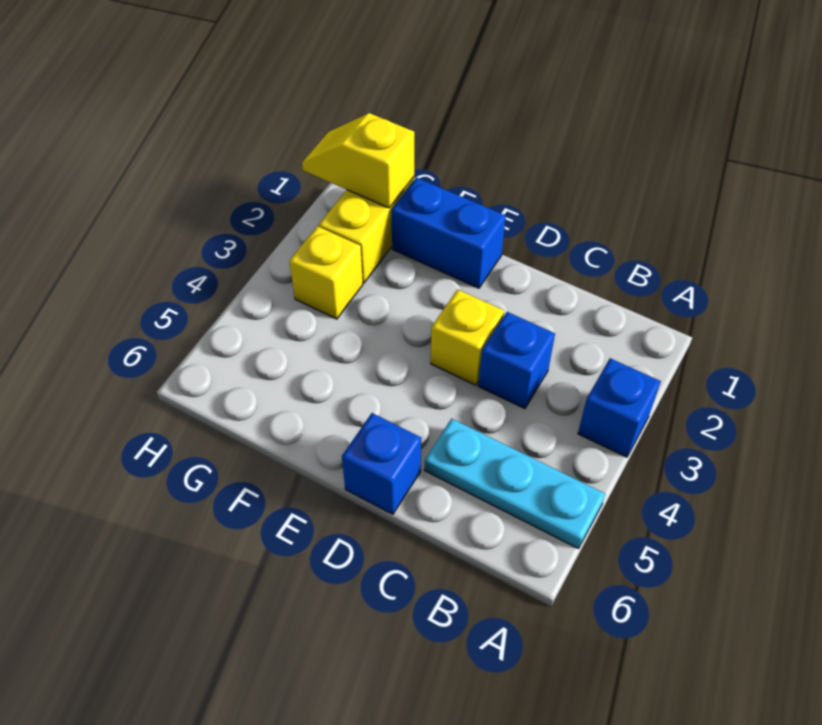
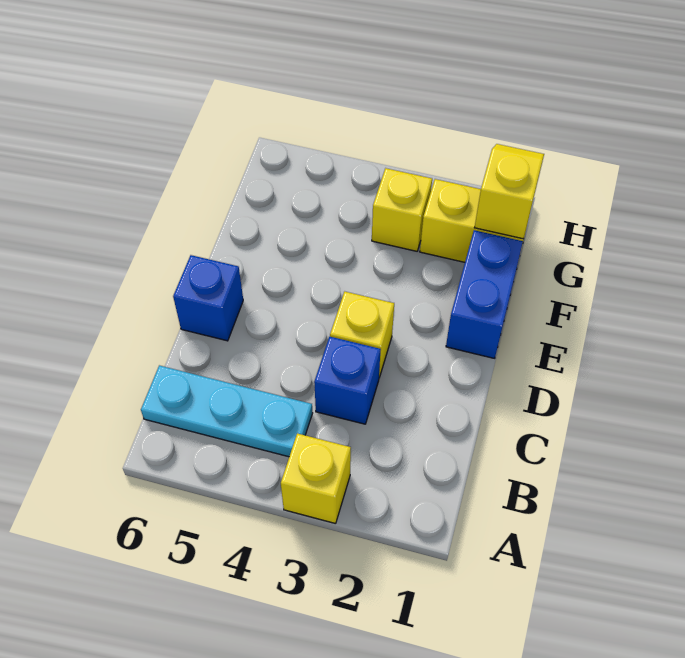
blue brick A3 level 1 -> yellow brick A3 level 1
cyan plate A5:C5 level 1 -> cyan plate B4:B6 level 1

